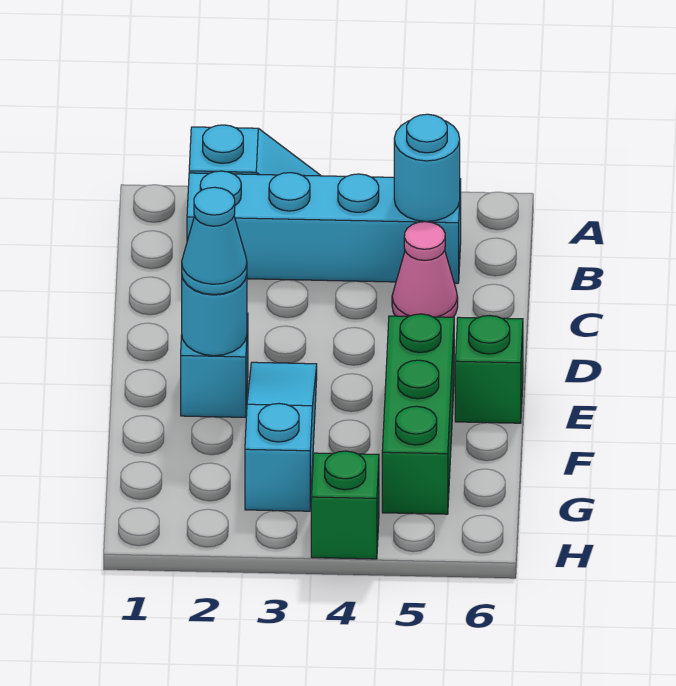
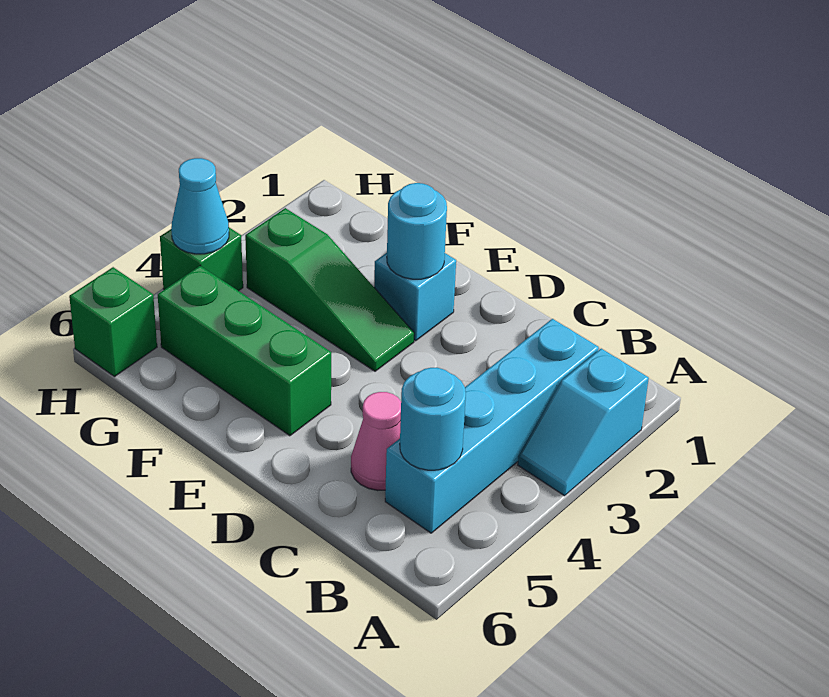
cyan cone E2 level 3 -> cyan cone H4 level 2
cyan slope E3:G3 level 1 top G -> green slope E3:G3 level 1 top G
green brick E6 level 1 -> green brick H6 level 1

